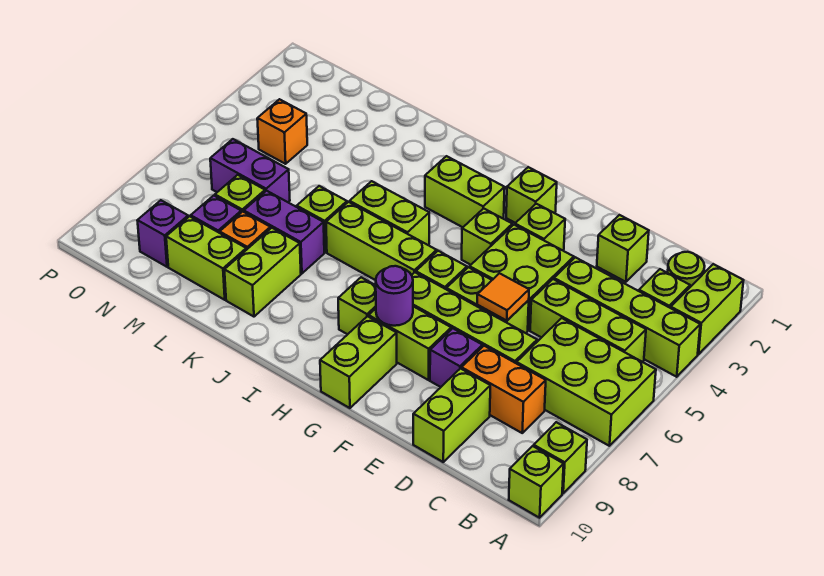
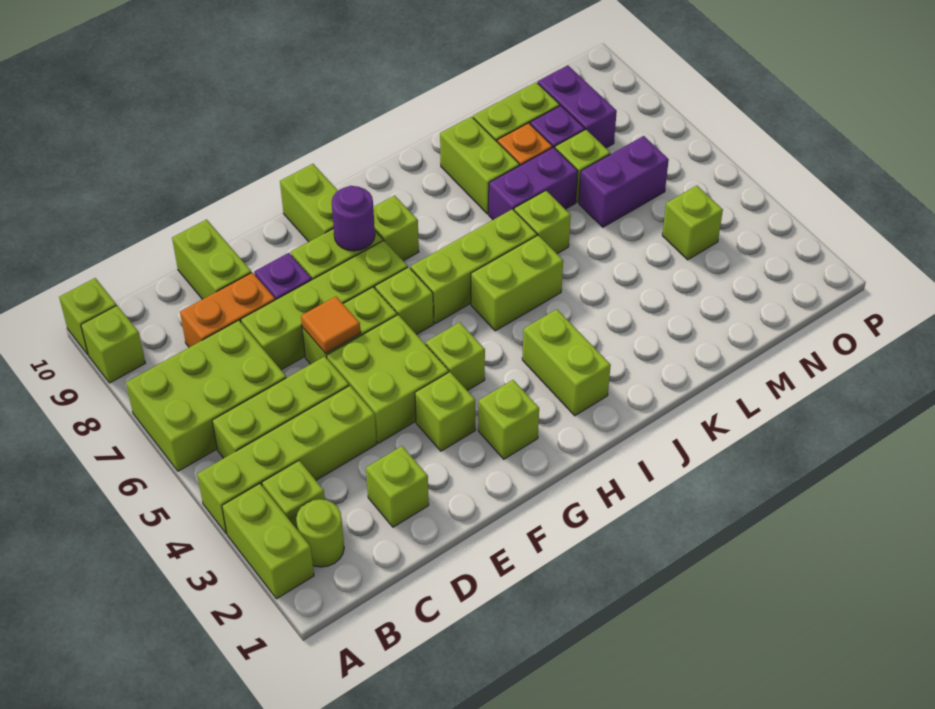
lime brick H3:I3 level 1 -> lime brick I2:I3 level 1
orange brick N4 level 1 -> lime brick N4 level 1
purple brick N9 level 1 -> purple brick N8:N9 level 1

